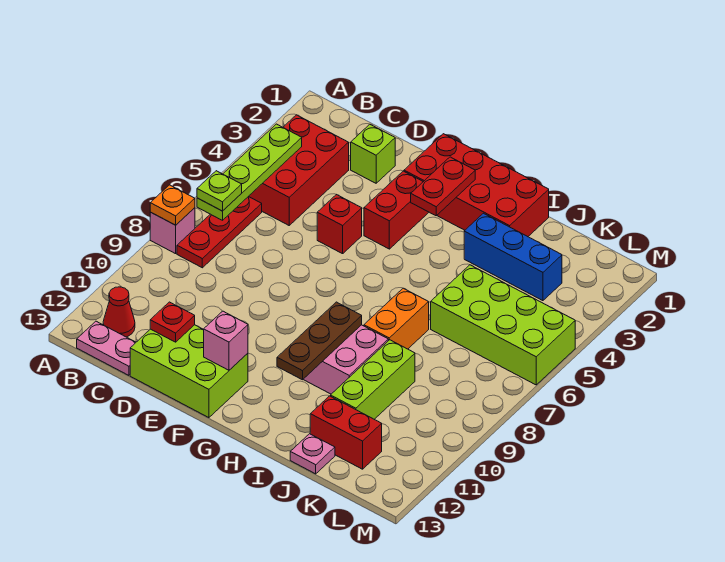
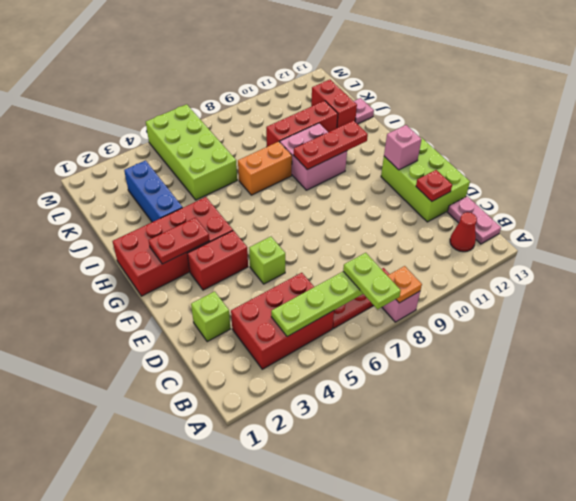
lime plate B7 level 3 -> lime plate A7:B7 level 3
red brick E5 level 1 -> lime brick E5 level 1
red brick F1:I2 level 1 -> red brick G1:H4 level 1
brown plate H9:H11 level 2 -> red plate H9:H11 level 2
lime brick J9:J11 level 1 -> red brick J9:J11 level 1

